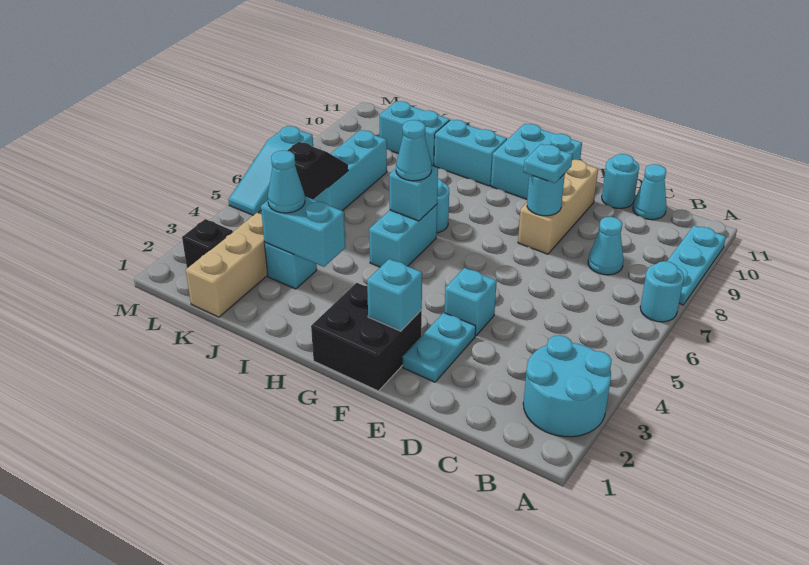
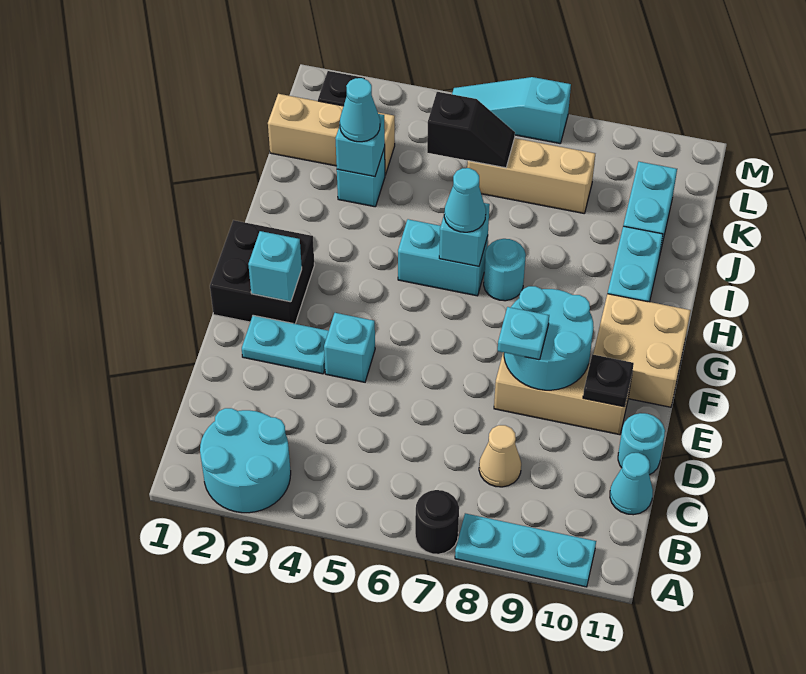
cyan round brick A7 level 1 -> black round brick A7 level 1
cyan cone C8 level 1 -> tan cone C8 level 1
cyan round brick E8 level 2 -> cyan round brick E8:F9 level 2
none -> black plate E10 level 2
cyan brick F10:G11 level 1 -> tan brick F10:G11 level 1
cyan brick I3:J3 level 2 -> cyan brick J3 level 2
cyan brick K6:K8 level 1 -> tan brick K6:K8 level 1

